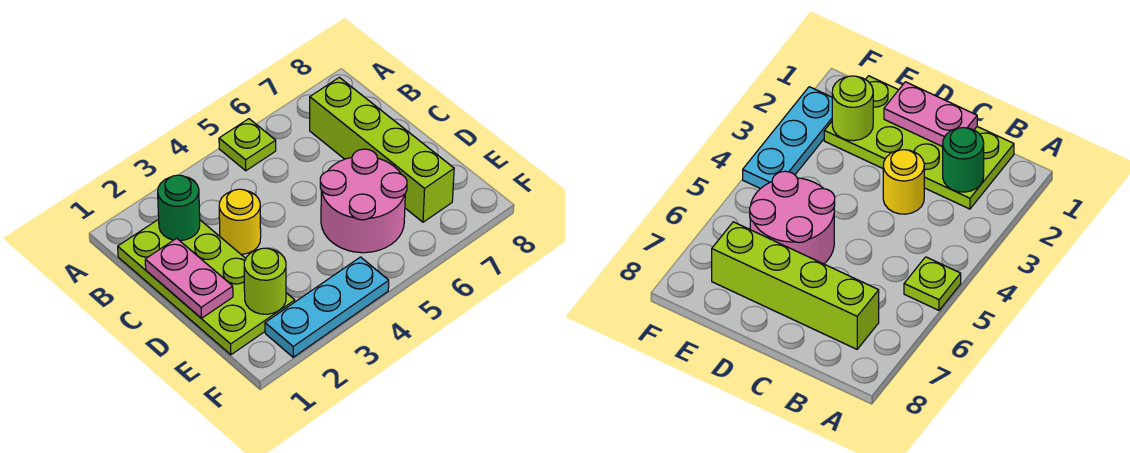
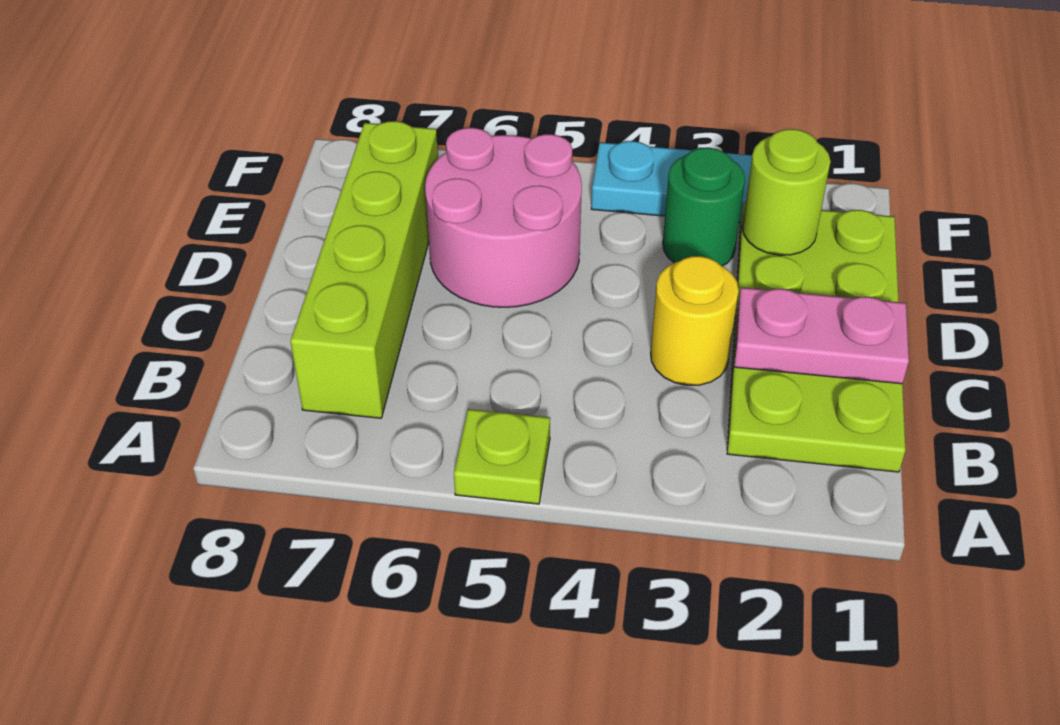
green round brick B2 level 2 -> green round brick E3 level 1
pink plate C1:D1 level 2 -> pink plate C1:C2 level 2

